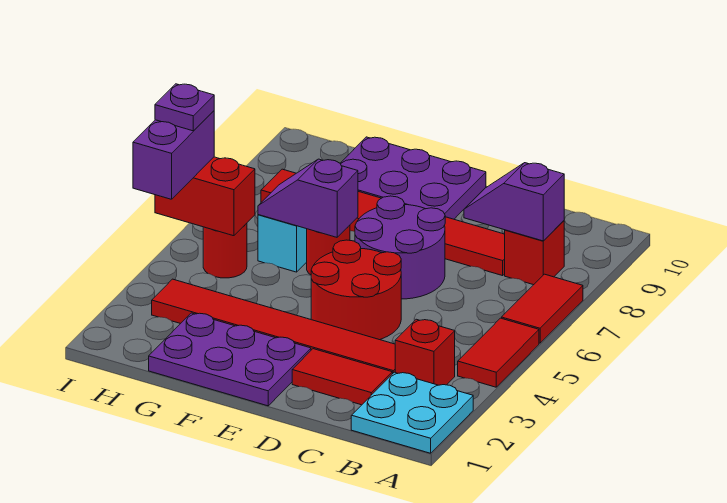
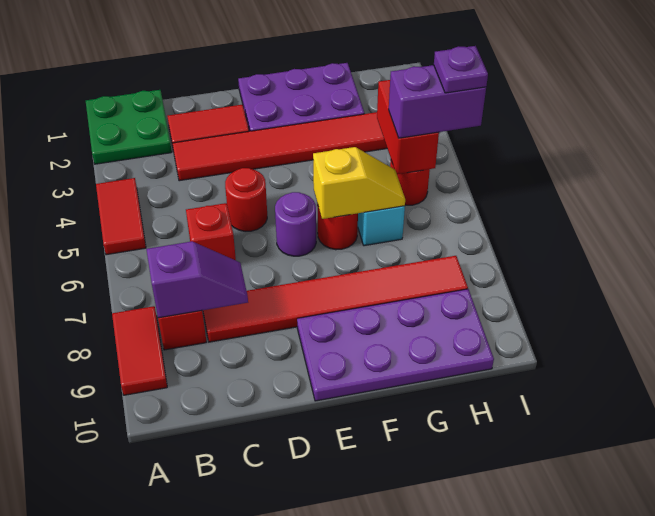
cyan plate A1:B2 level 1 -> green plate A1:B2 level 1
red tile A6:A7 level 1 -> red tile A8:A9 level 1
red brick B3 level 1 -> red brick C6 level 1
red round brick D4:E5 level 1 -> red round brick D5 level 1
purple round brick D6:E7 level 1 -> purple round brick E6 level 1
purple plate E9:G10 level 1 -> purple plate E9:H10 level 1
purple slope F6:G6 level 2 top F -> yellow slope F6:G6 level 2 top F
red brick H5:I5 level 2 -> red brick H4:H5 level 2
purple brick I4:I5 level 3 -> purple brick H5:I5 level 3

